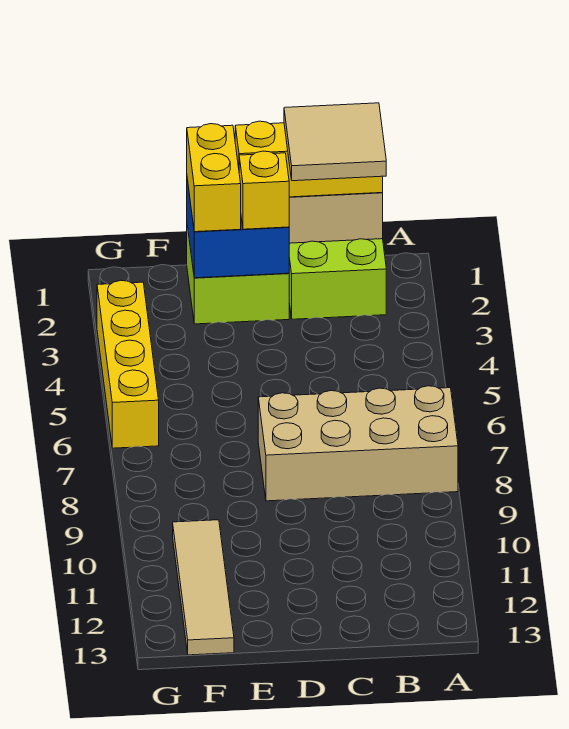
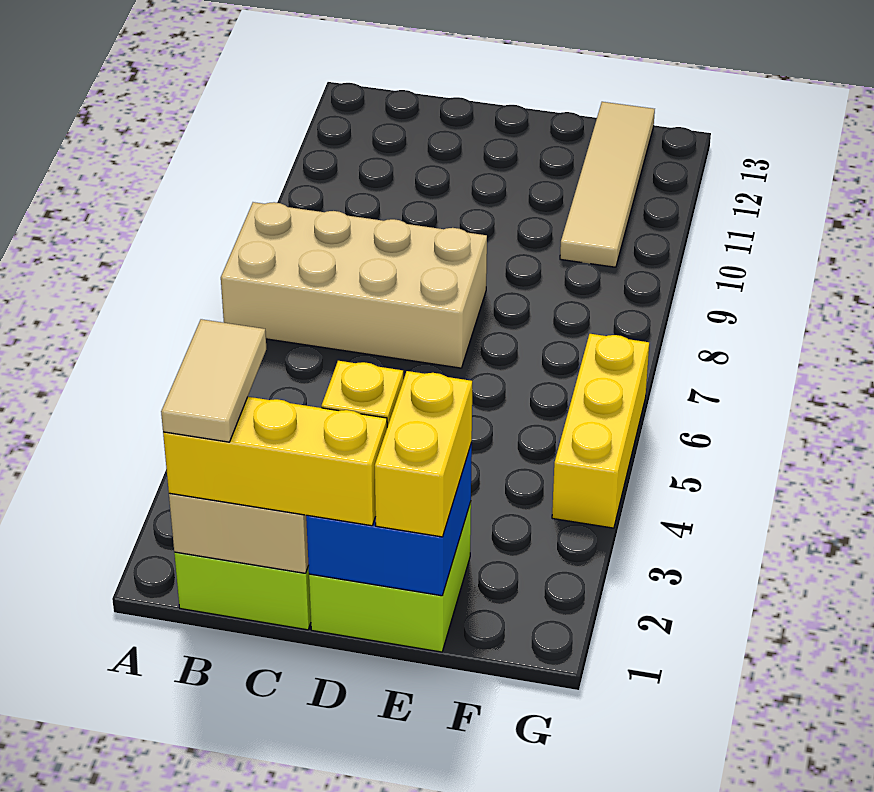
tan tile B1:C2 level 4 -> tan tile B1:B2 level 4
yellow brick G3:G6 level 1 -> yellow brick G4:G6 level 1

